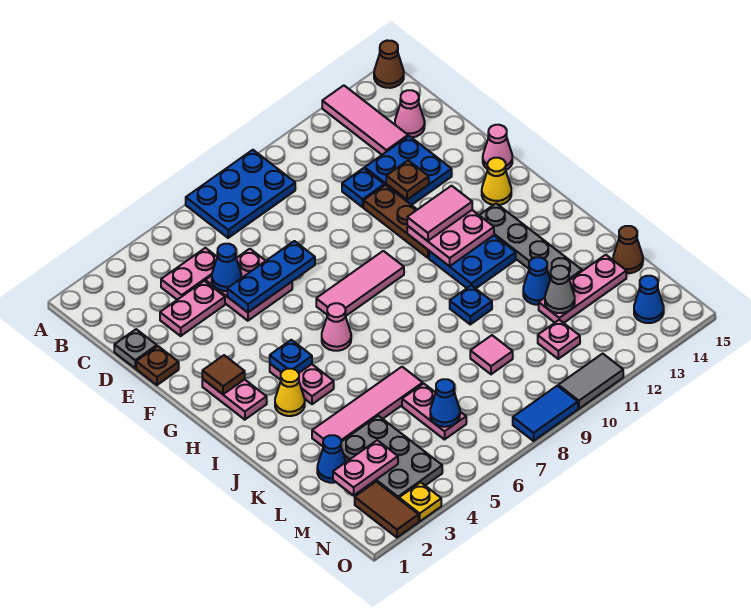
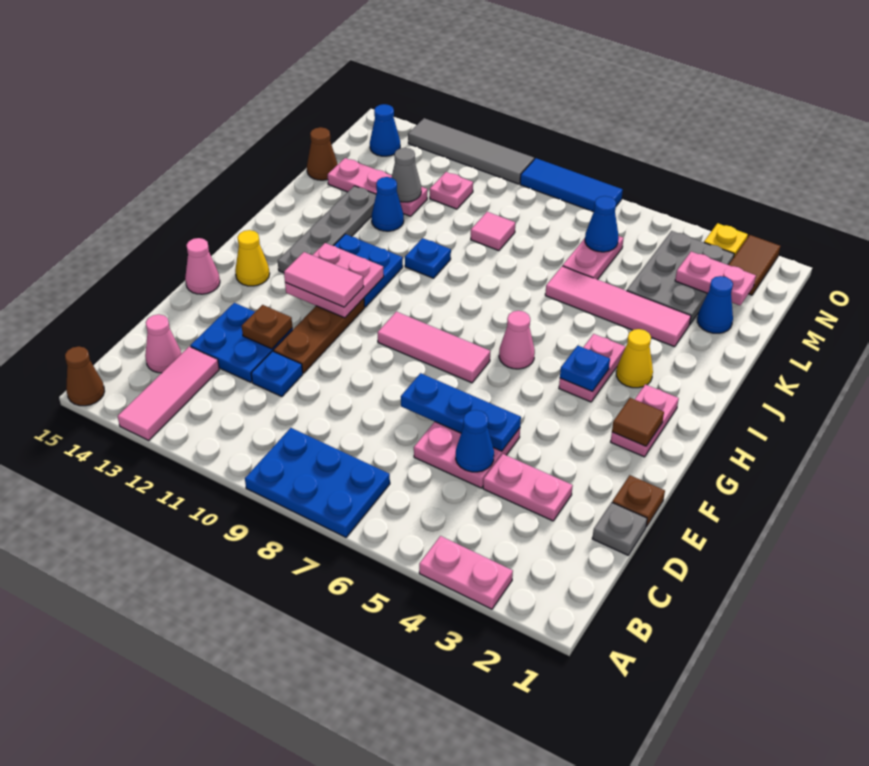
pink plate C4:C5 level 1 -> pink plate A3:A4 level 1
blue tile O8:O9 level 1 -> blue tile O7:O9 level 1
grey tile O10:O11 level 1 -> grey tile O10:O13 level 1

